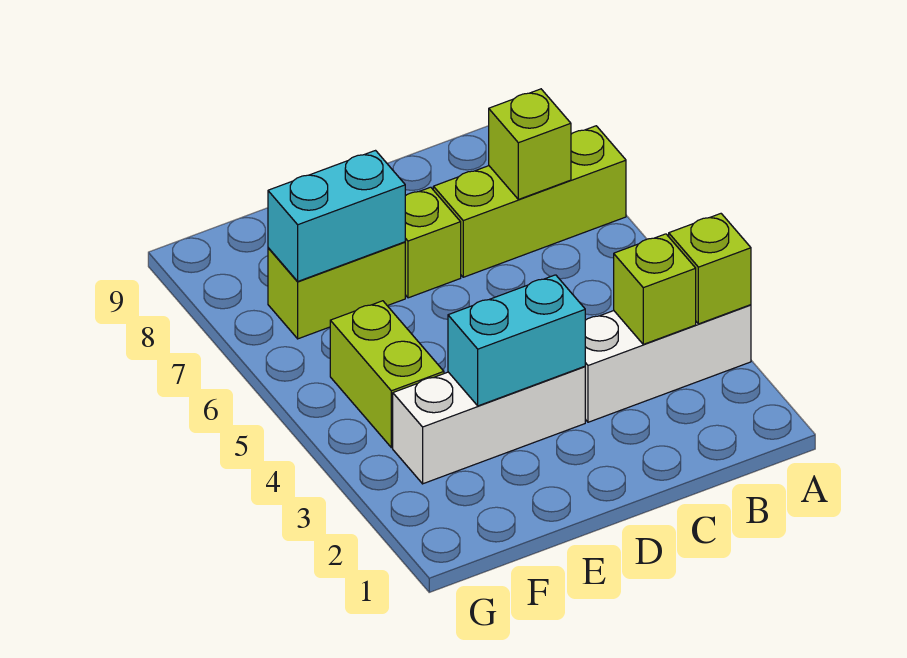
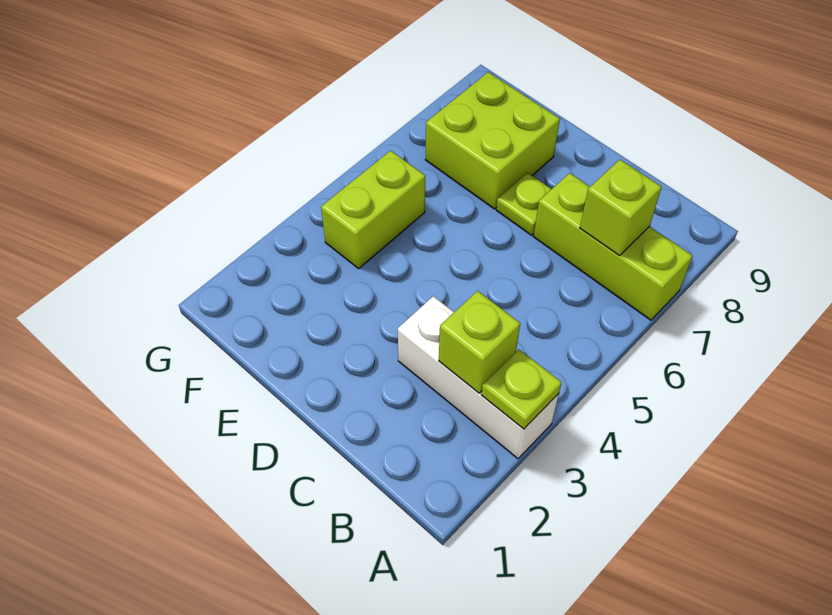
lime brick A3 level 2 -> lime plate A3 level 2
white brick D3:F3 level 1 -> none
cyan brick D3:E3 level 2 -> none
lime brick D7 level 1 -> lime plate D7 level 1
lime brick E7:F7 level 1 -> lime brick E7:F8 level 1
cyan brick E7:F7 level 2 -> none

